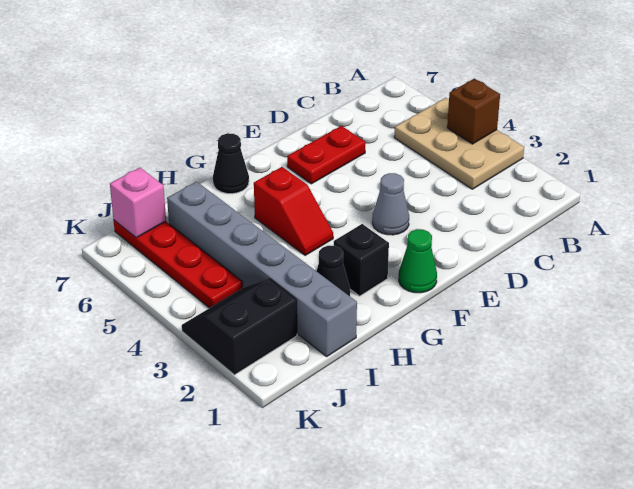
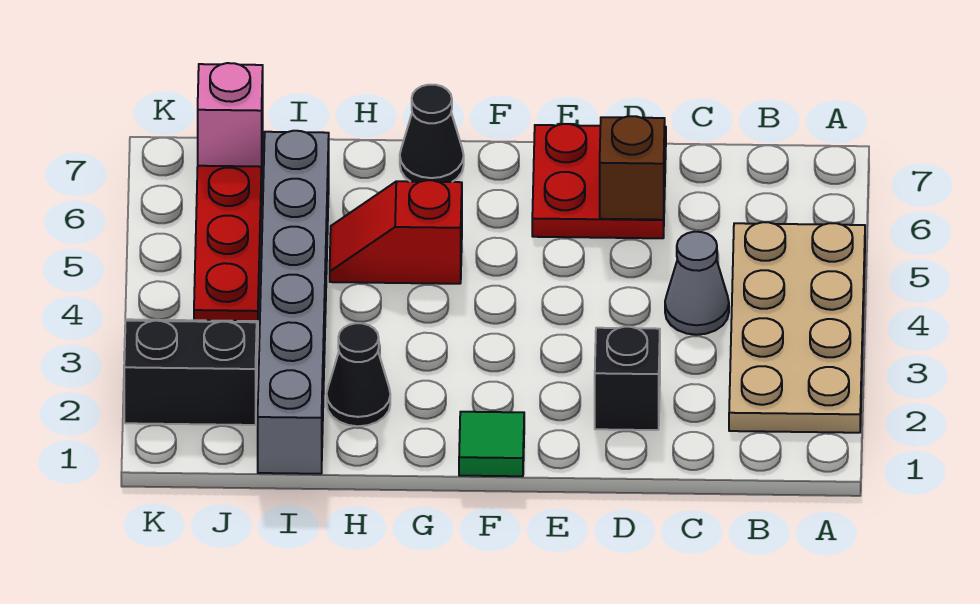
tan plate A3:B5 level 1 -> tan plate A2:B5 level 1
brown brick A4 level 2 -> brown brick D6 level 2
red plate D6:E6 level 1 -> red plate D6:E7 level 1
grey cone E3 level 1 -> grey cone C4 level 1
green cone F1 level 1 -> green tile F1 level 1
black brick G2 level 1 -> black brick D2 level 1
red slope G4:G5 level 1 top 5 -> red slope G5:H5 level 1 top G

